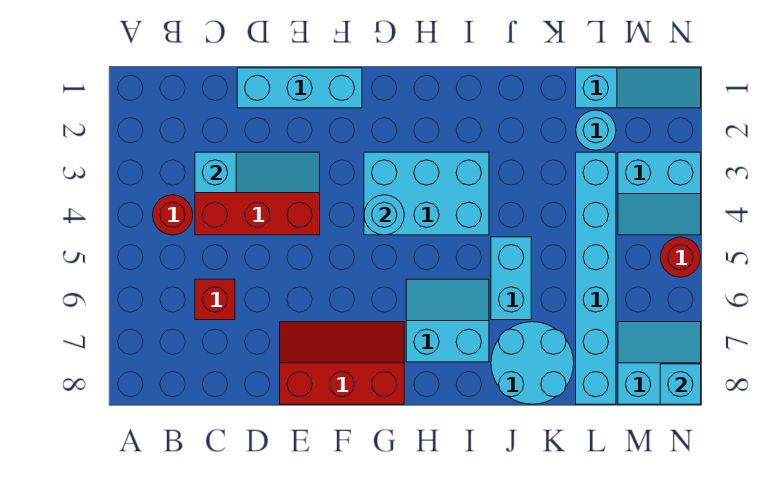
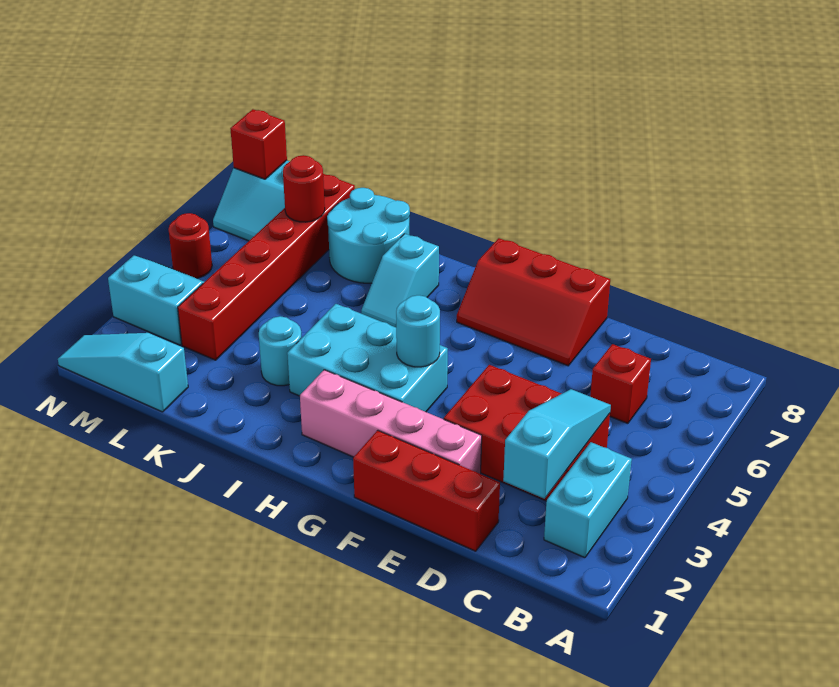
red round brick B4 level 1 -> red round brick L7 level 2
cyan slope C3:E3 level 2 top C -> cyan slope C2:C4 level 2 top 2
cyan brick D1:F1 level 1 -> red brick D1:F1 level 1
none -> pink brick E2:H2 level 1
cyan slope H6:I7 level 1 top 7 -> cyan slope I6:I7 level 1 top 7
cyan brick J5:J6 level 1 -> cyan brick B2:B3 level 1
cyan round brick L2 level 1 -> cyan round brick J3 level 1
cyan brick L3:L8 level 1 -> red brick L3:L8 level 1
cyan brick N8 level 2 -> red brick N8 level 2

